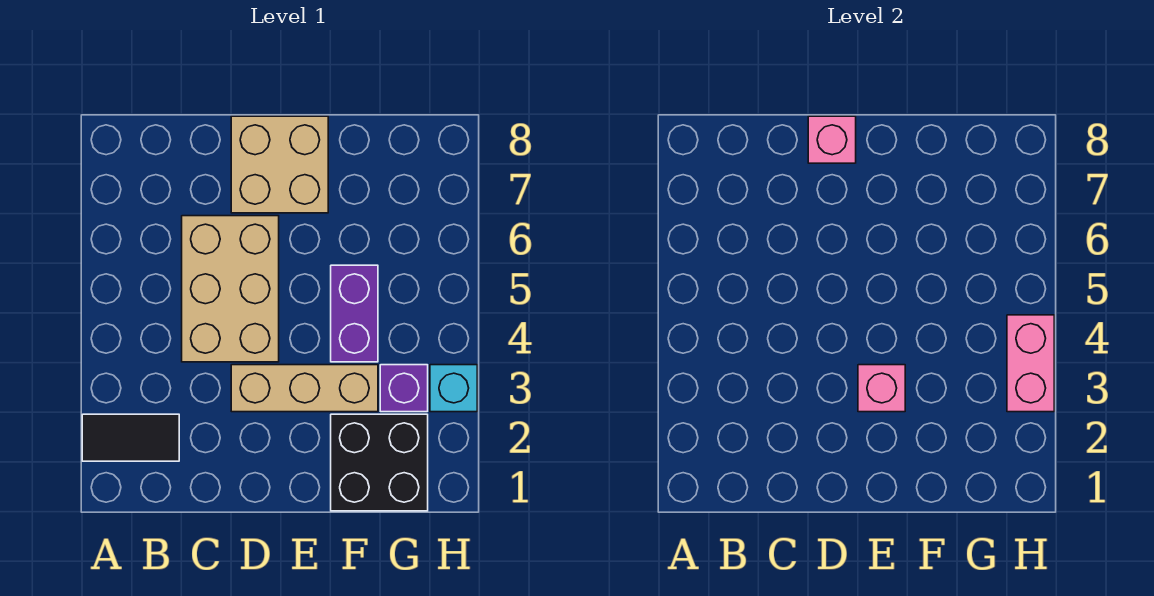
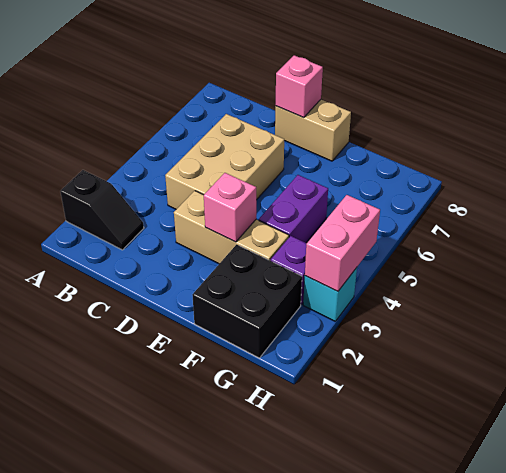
black tile A2:B2 level 1 -> black slope A2:B2 level 1 top A
tan brick D7:E8 level 1 -> tan brick D8:E8 level 1

